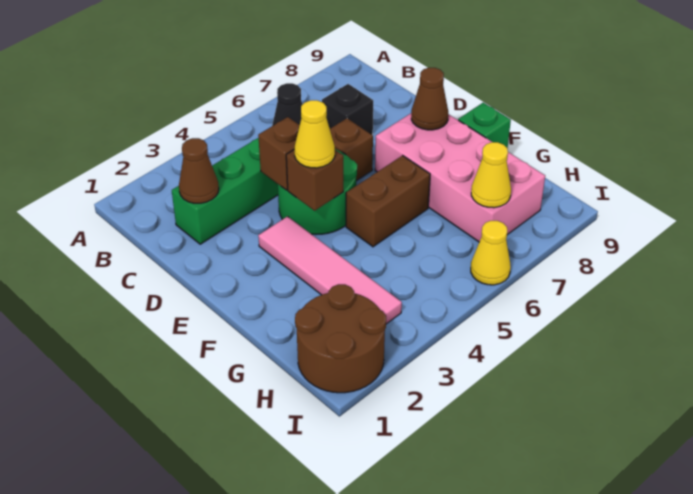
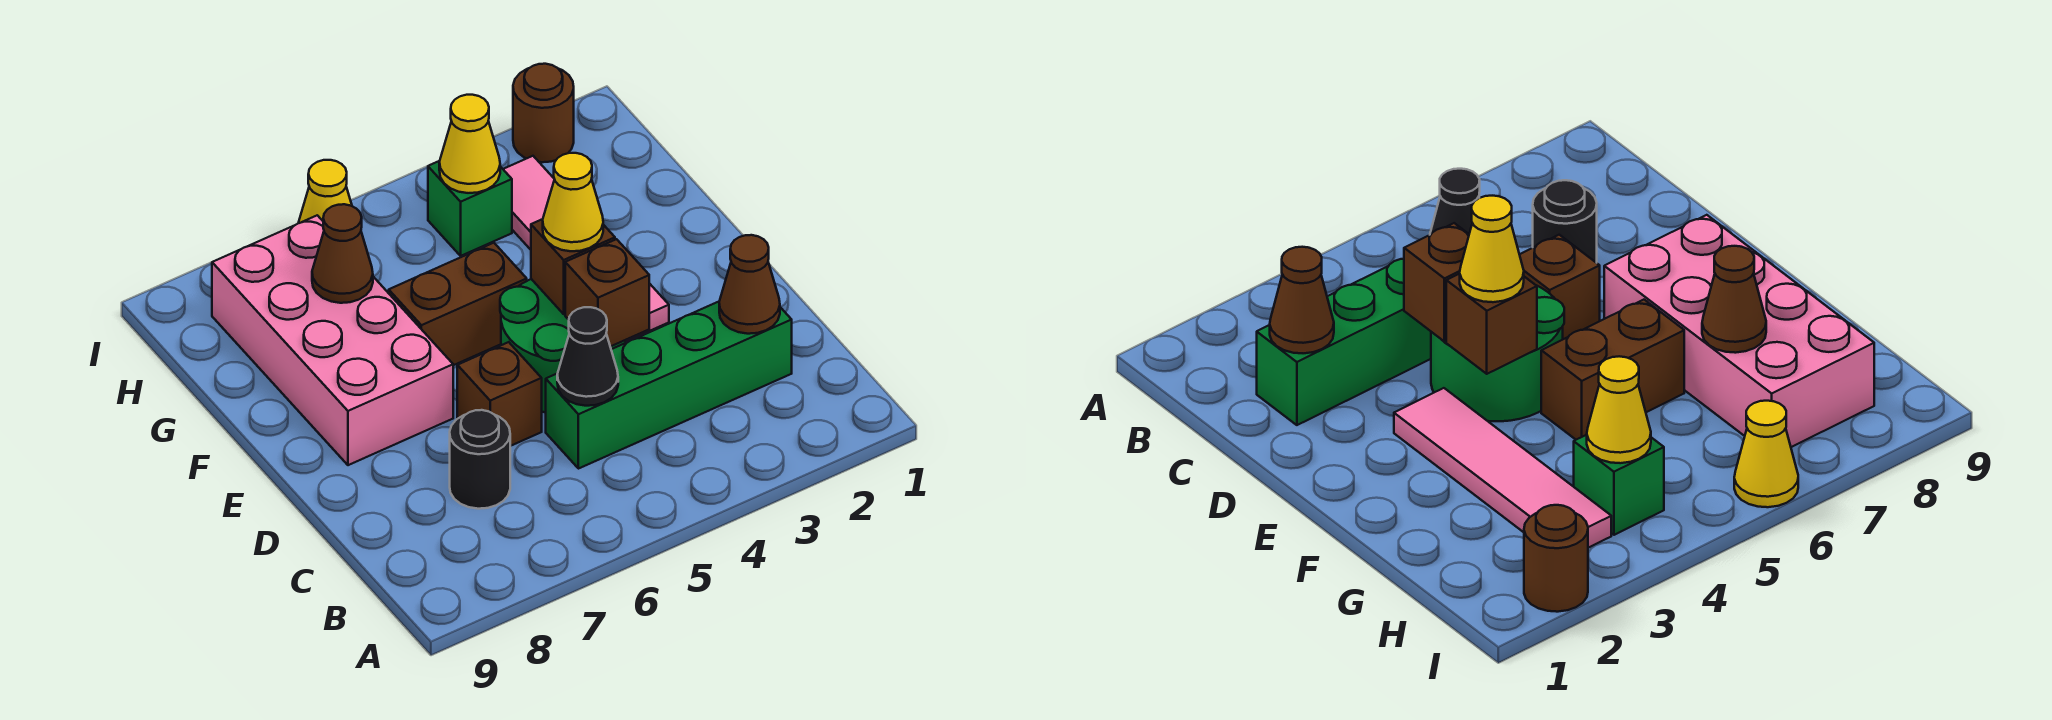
black brick C7 level 1 -> black round brick C7 level 1
brown cone E8 level 2 -> brown cone G7 level 2
green brick F9 level 1 -> green brick H4 level 1
brown round brick H1:I2 level 1 -> brown round brick I2 level 1
yellow cone H7 level 2 -> yellow cone H4 level 2

